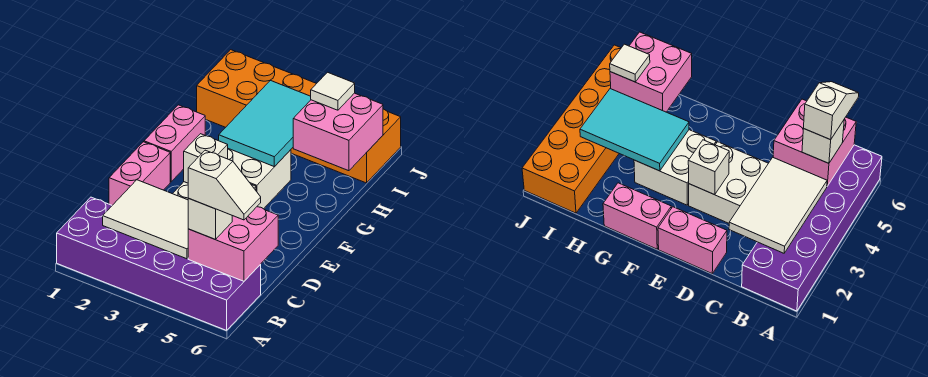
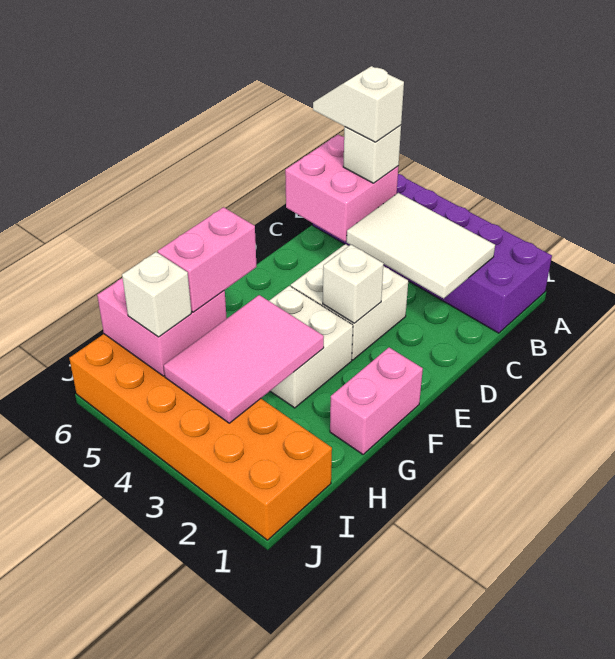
pink brick D1:E1 level 1 -> pink brick G5:H5 level 3
cyan tile G3:I4 level 2 -> pink tile G3:I4 level 2
white tile I5 level 3 -> white brick I5 level 3

